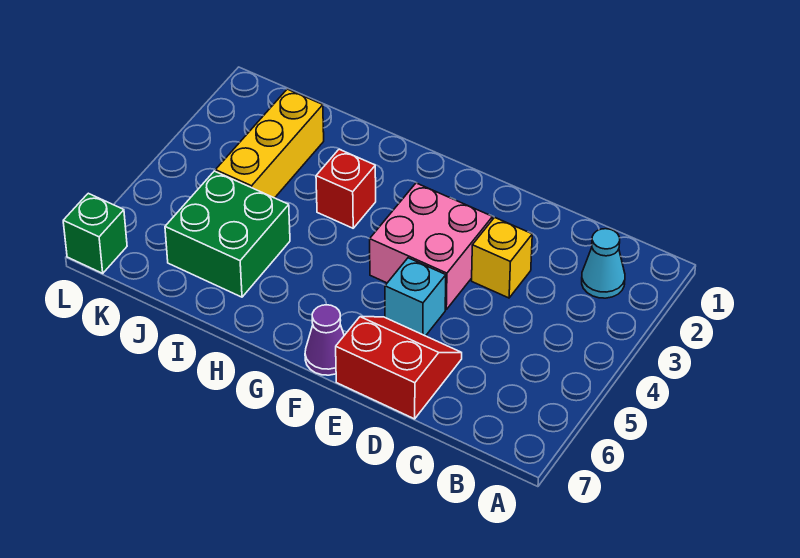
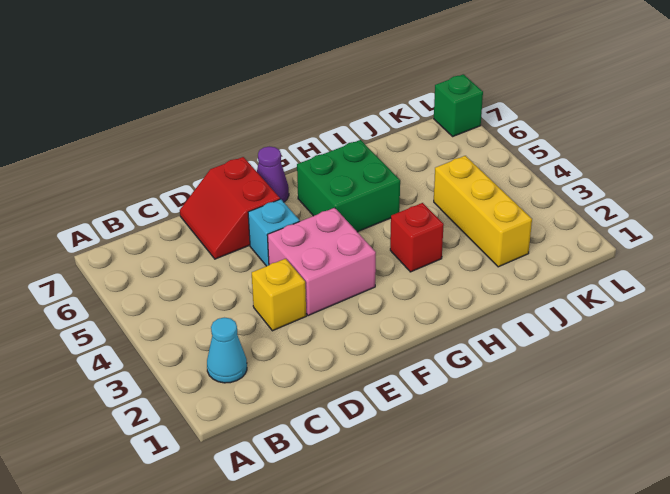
red slope D6:E7 level 1 top 7 -> red slope D6:E7 level 1 top E
green brick I5:J6 level 1 -> green brick G5:H6 level 1

